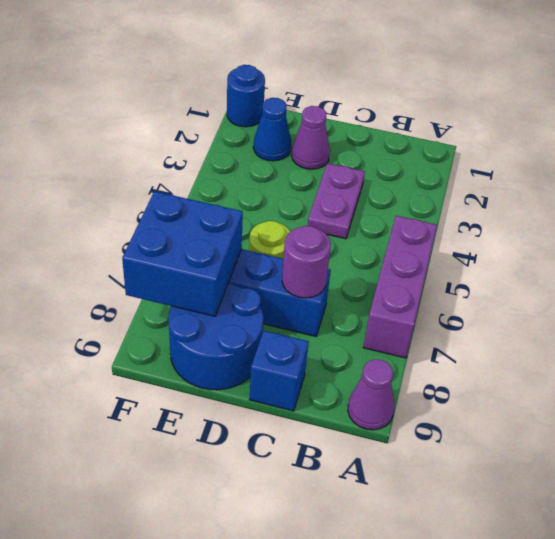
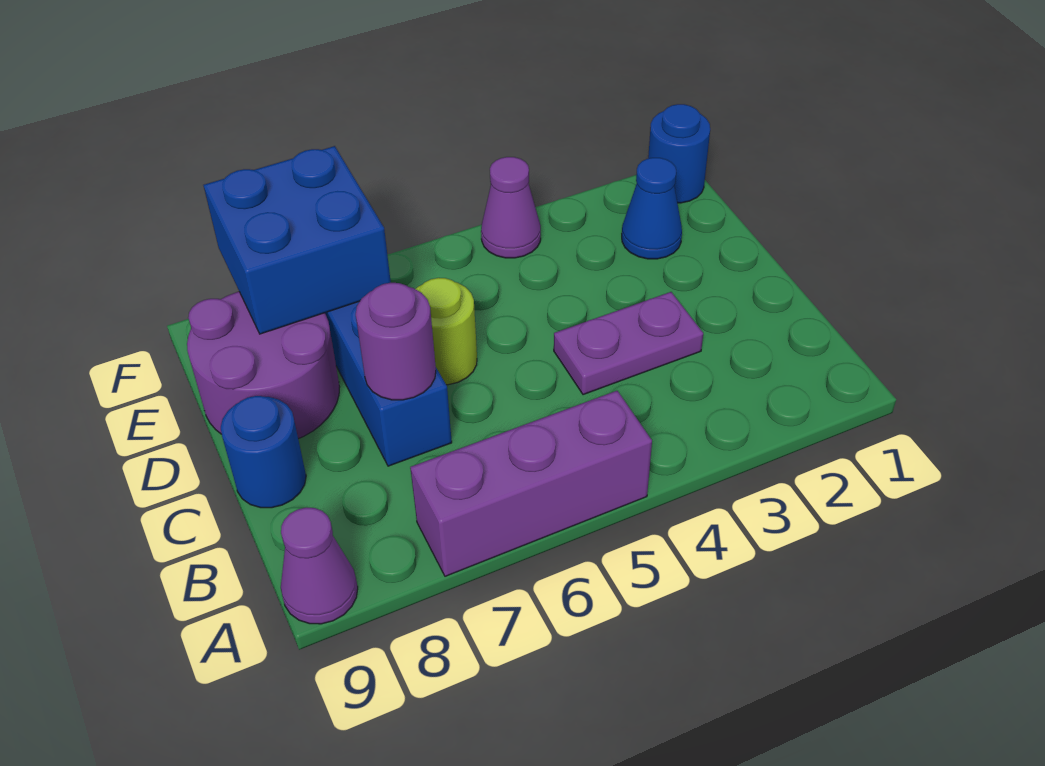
blue brick C9 level 1 -> blue round brick C9 level 1
purple cone D2 level 1 -> purple cone F4 level 1
blue round brick D8:E9 level 1 -> purple round brick D8:E9 level 1

